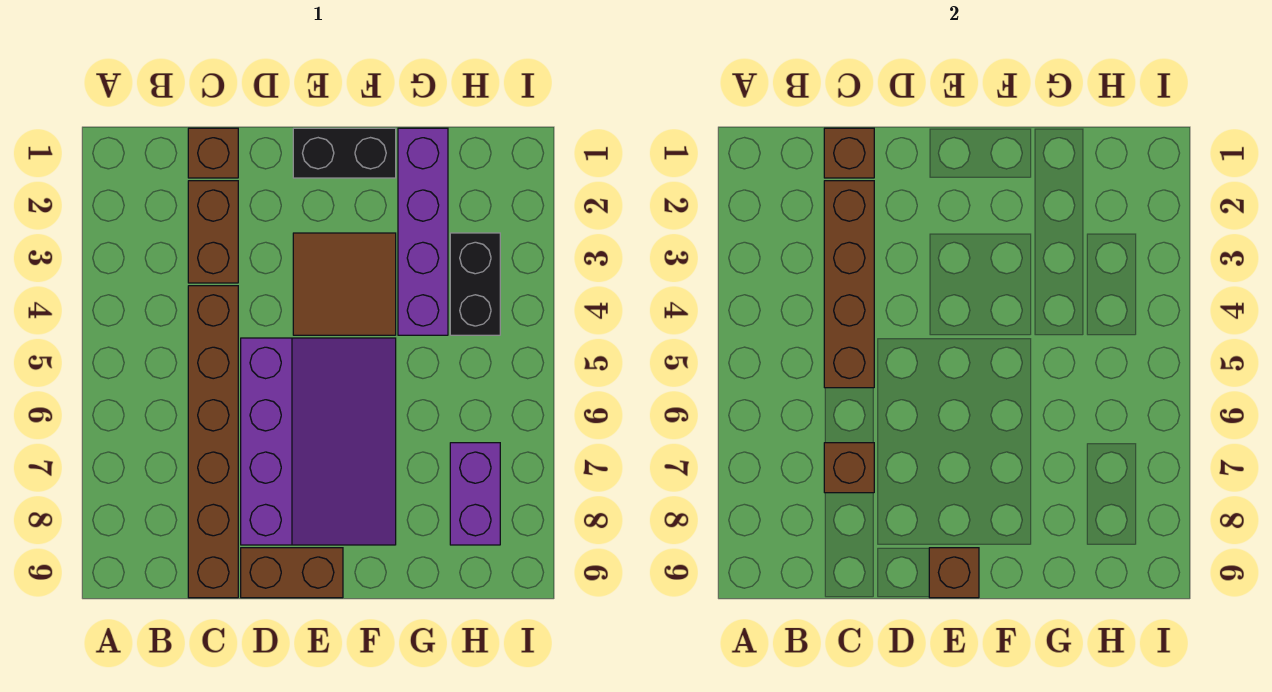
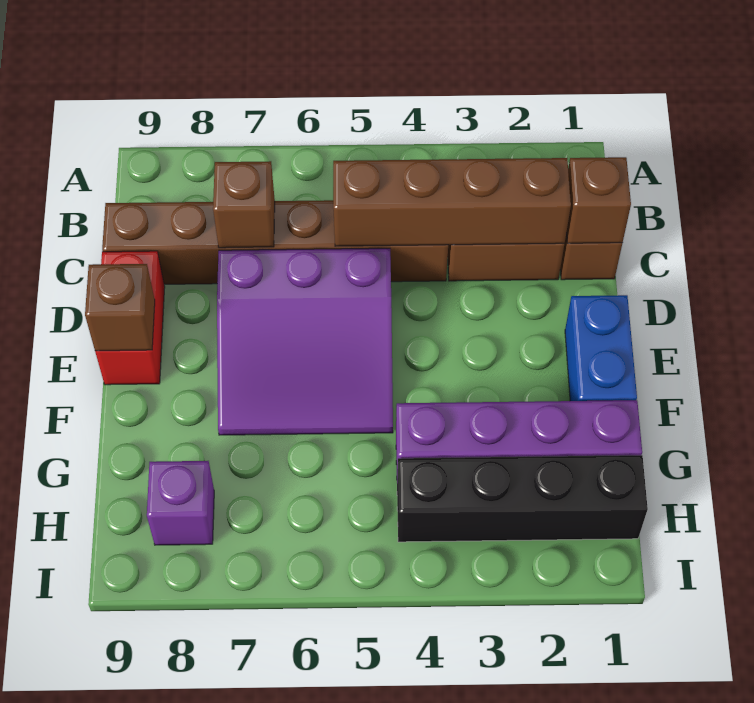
purple slope D5:F8 level 1 top D -> purple slope D5:F7 level 1 top D
brown brick D9:E9 level 1 -> red brick D9:E9 level 1
black brick E1:F1 level 1 -> blue brick E1:F1 level 1
brown tile E3:F4 level 1 -> none
black brick H3:H4 level 1 -> black brick H1:H4 level 1
purple brick H7:H8 level 1 -> purple brick H8 level 1

